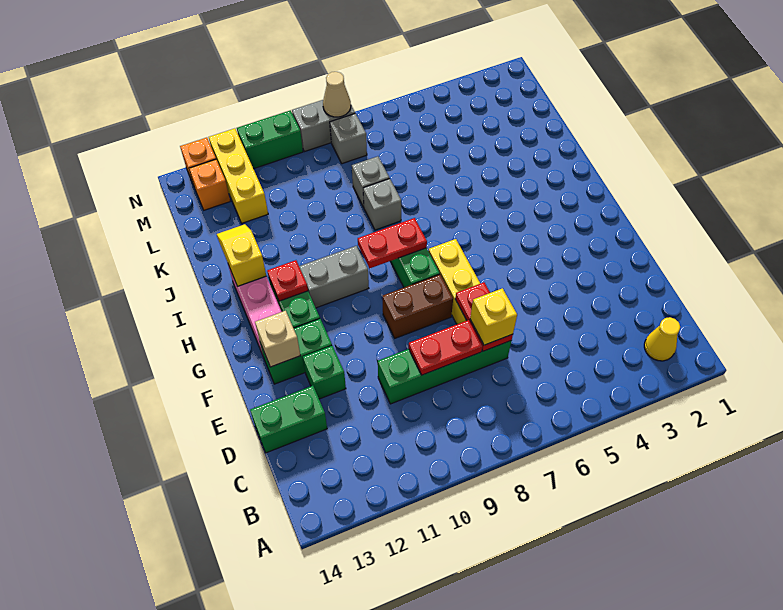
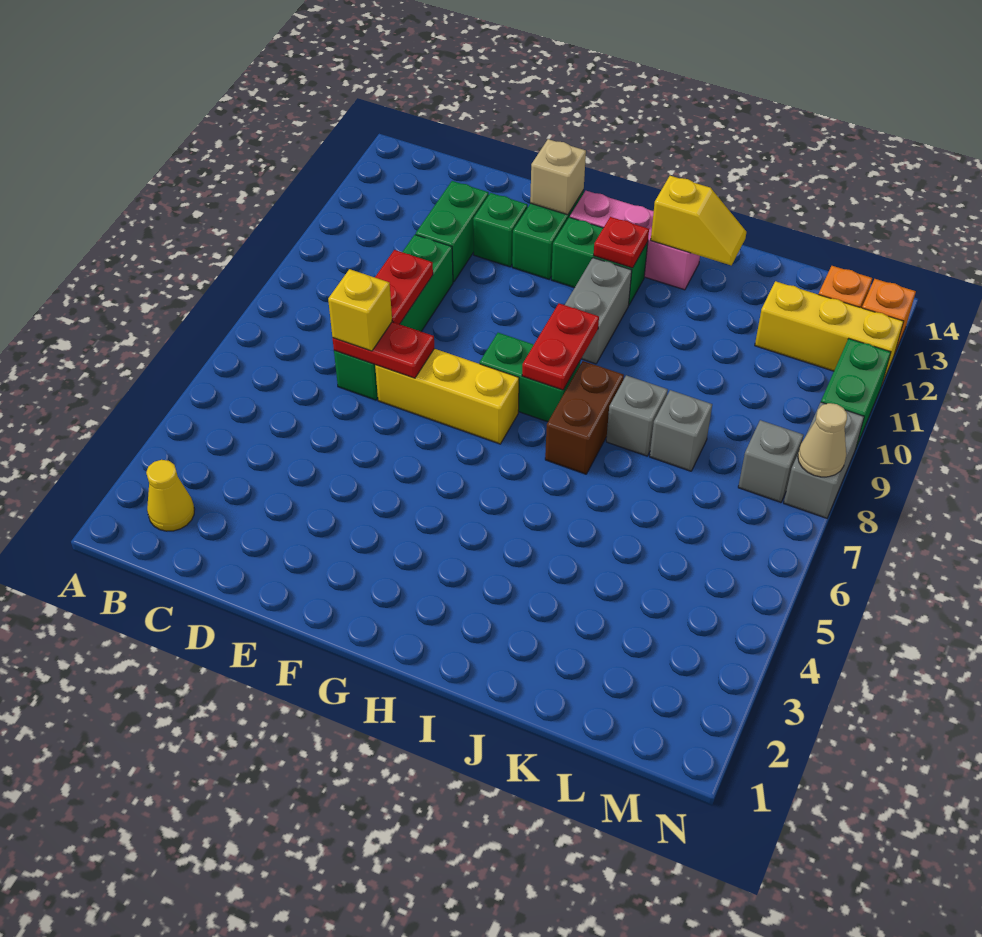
green brick D13:D14 level 1 -> green brick D11:D12 level 1
brown brick F8:F9 level 1 -> brown brick I7:I8 level 1

